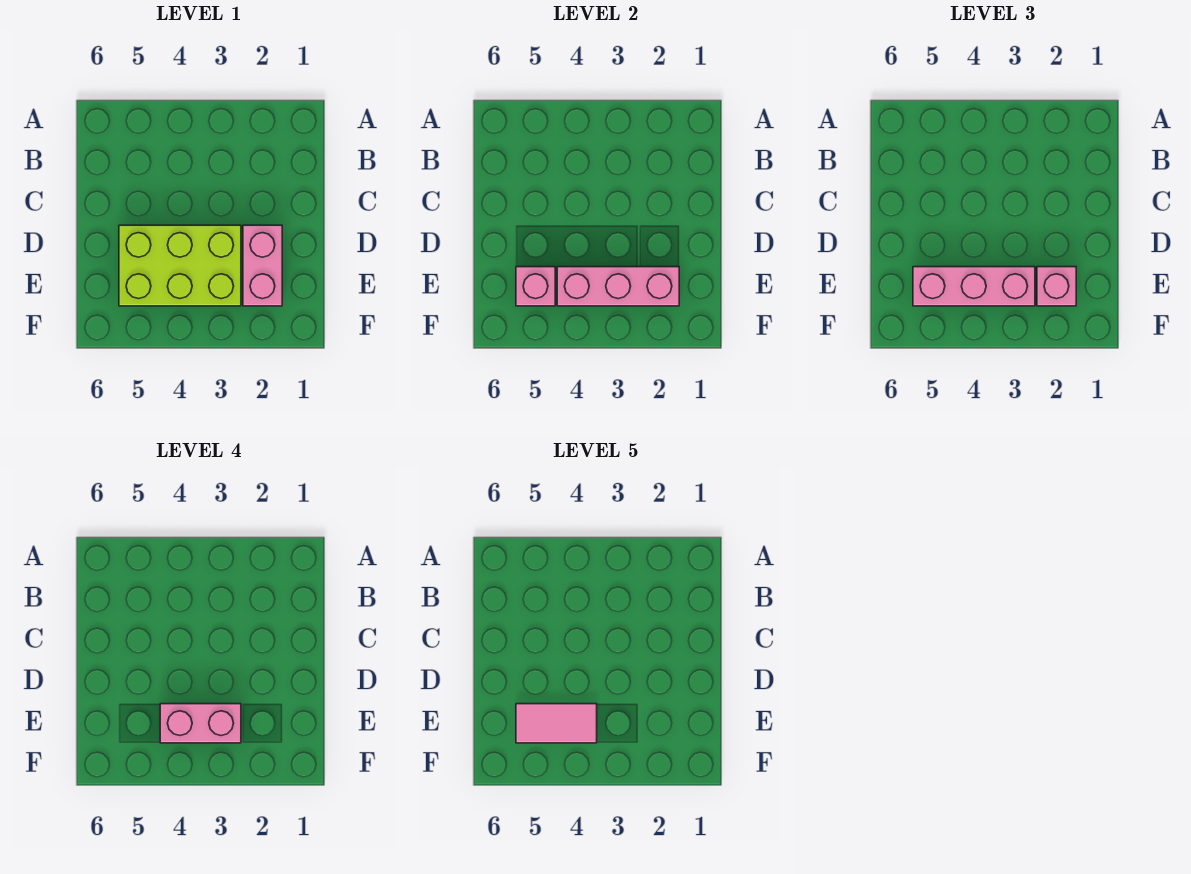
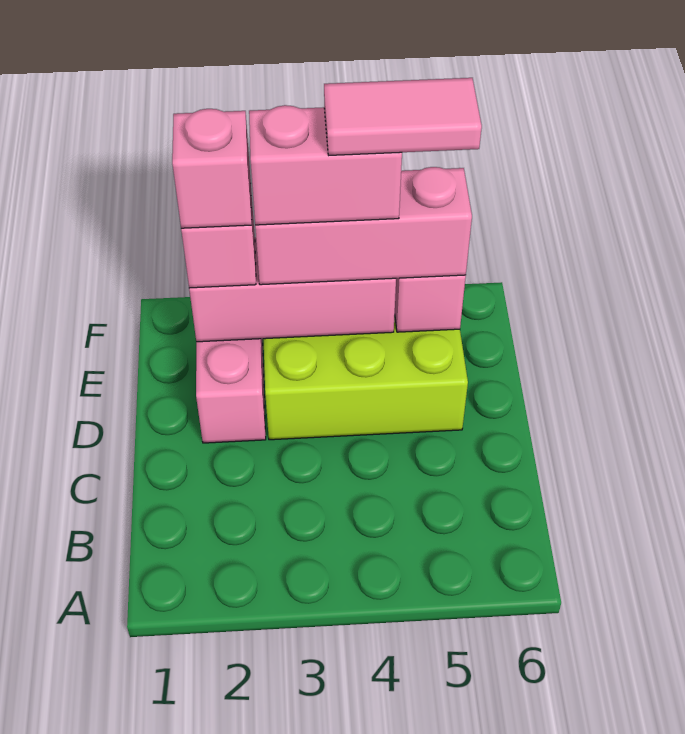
none -> pink brick E2 level 4

